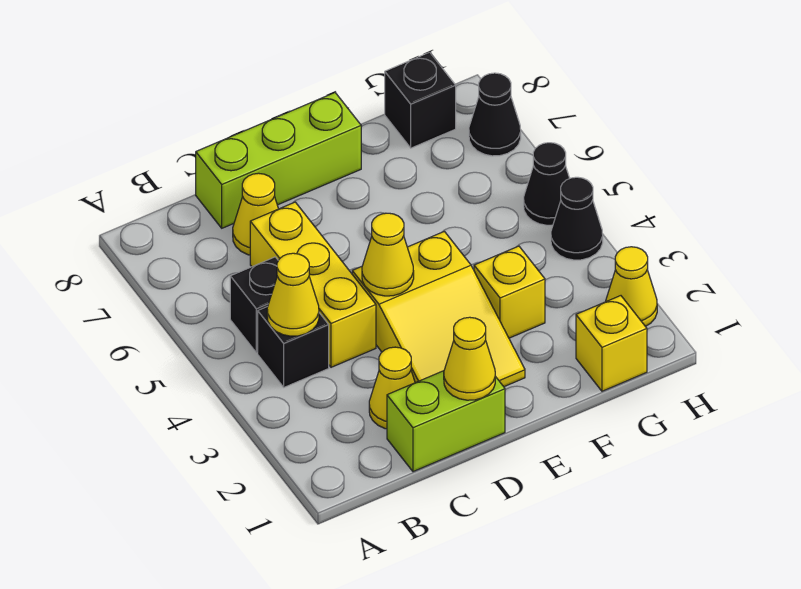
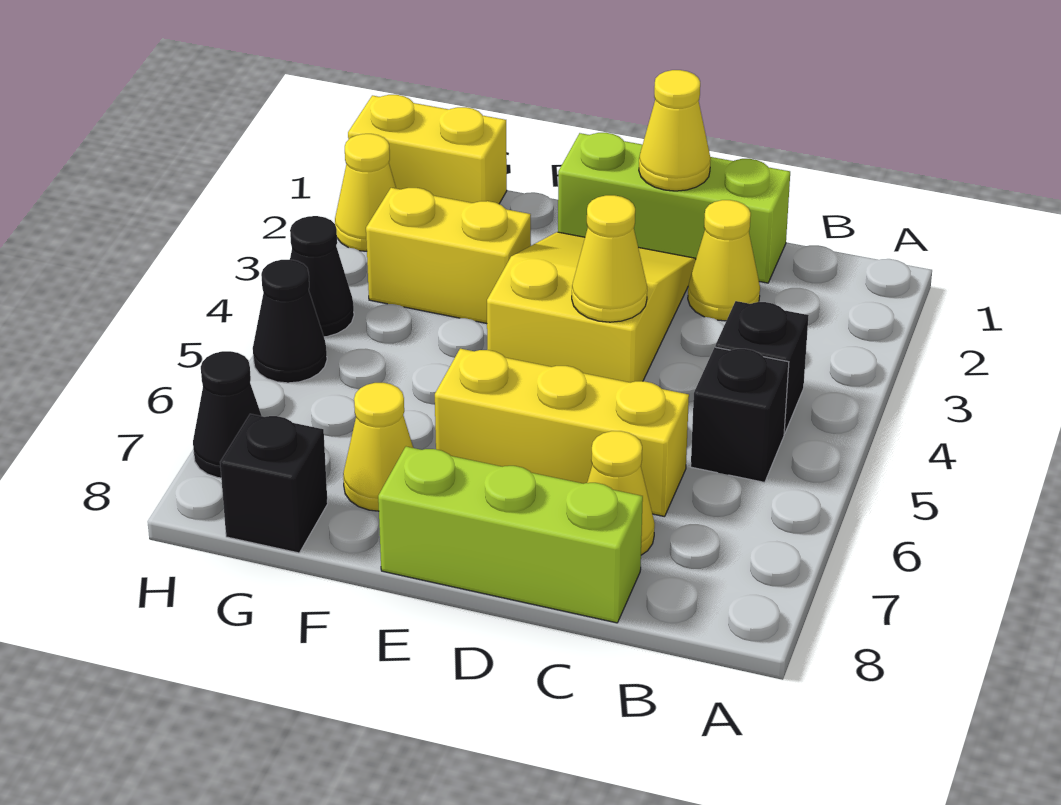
yellow cone B4 level 2 -> yellow cone F7 level 1
lime brick C1:D1 level 1 -> lime brick C1:E1 level 1
yellow brick C4:C6 level 1 -> yellow brick C6:E6 level 1
yellow brick F3 level 1 -> yellow brick F3:G3 level 1
yellow brick G1 level 1 -> yellow brick G1:H1 level 1

